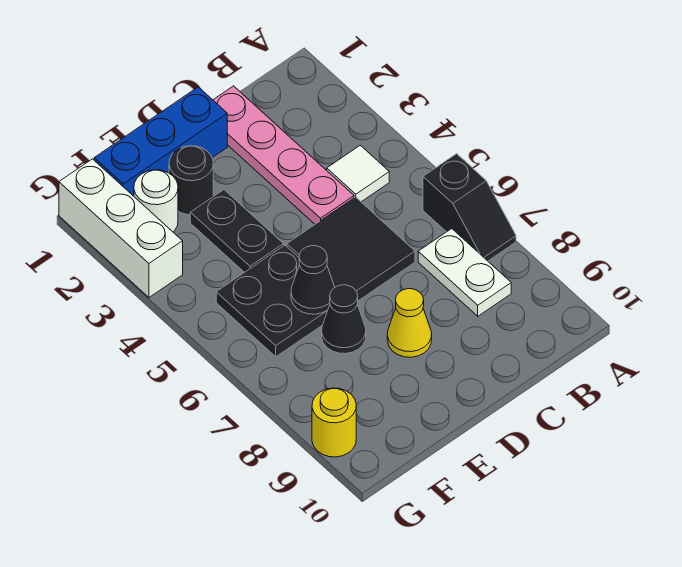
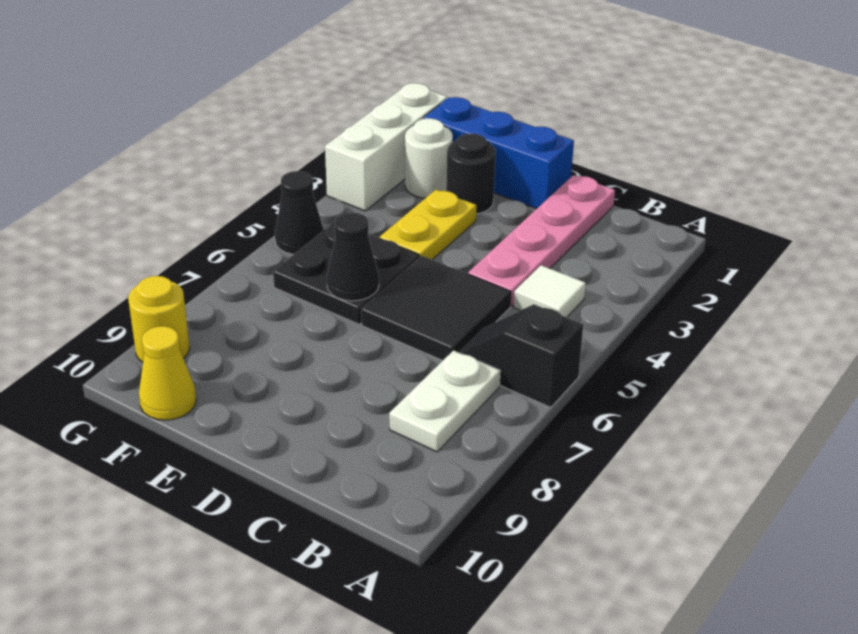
black slope A6:A7 level 1 top 6 -> black slope A6:B6 level 1 top A
yellow cone D8 level 1 -> yellow cone F10 level 1
black plate E3:E4 level 1 -> yellow plate E3:E4 level 1
black cone E7 level 1 -> black cone G5 level 1

